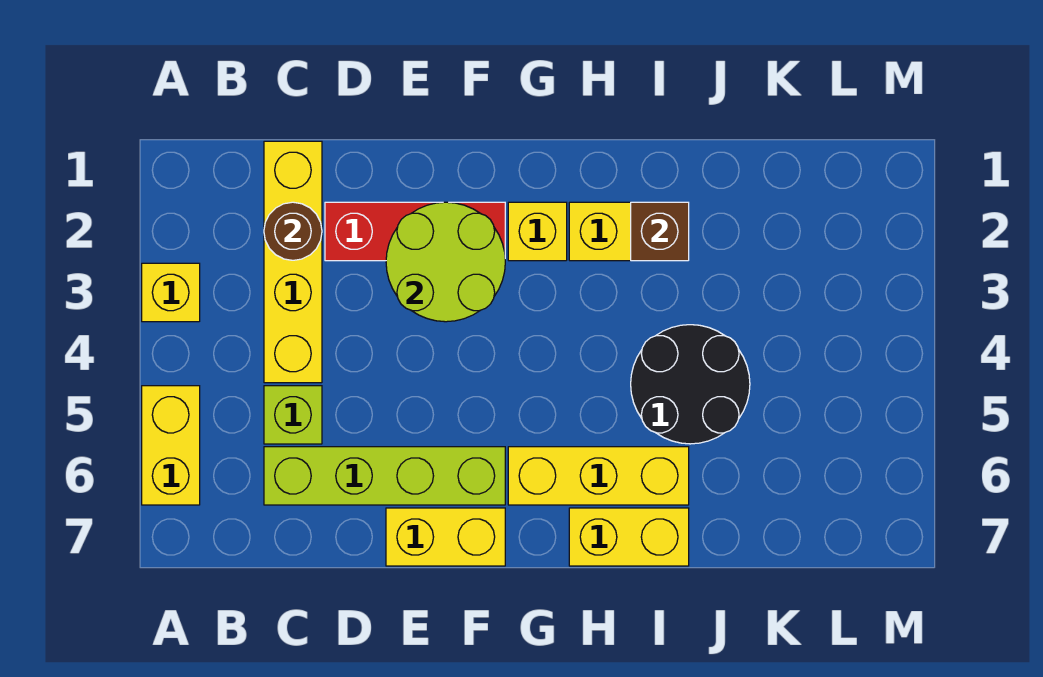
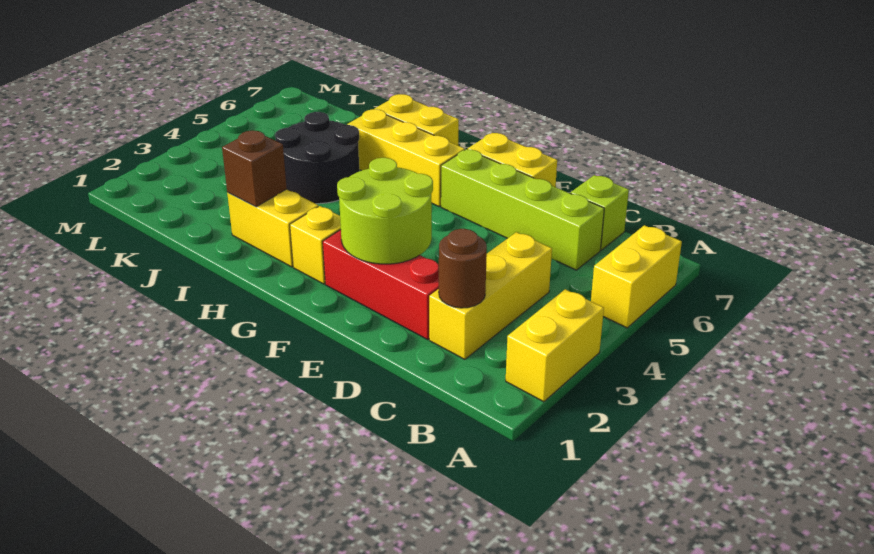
yellow brick A3 level 1 -> yellow brick A2:A3 level 1
yellow brick C1:C4 level 1 -> yellow brick C2:C4 level 1
lime brick C5 level 1 -> lime brick C7 level 1

